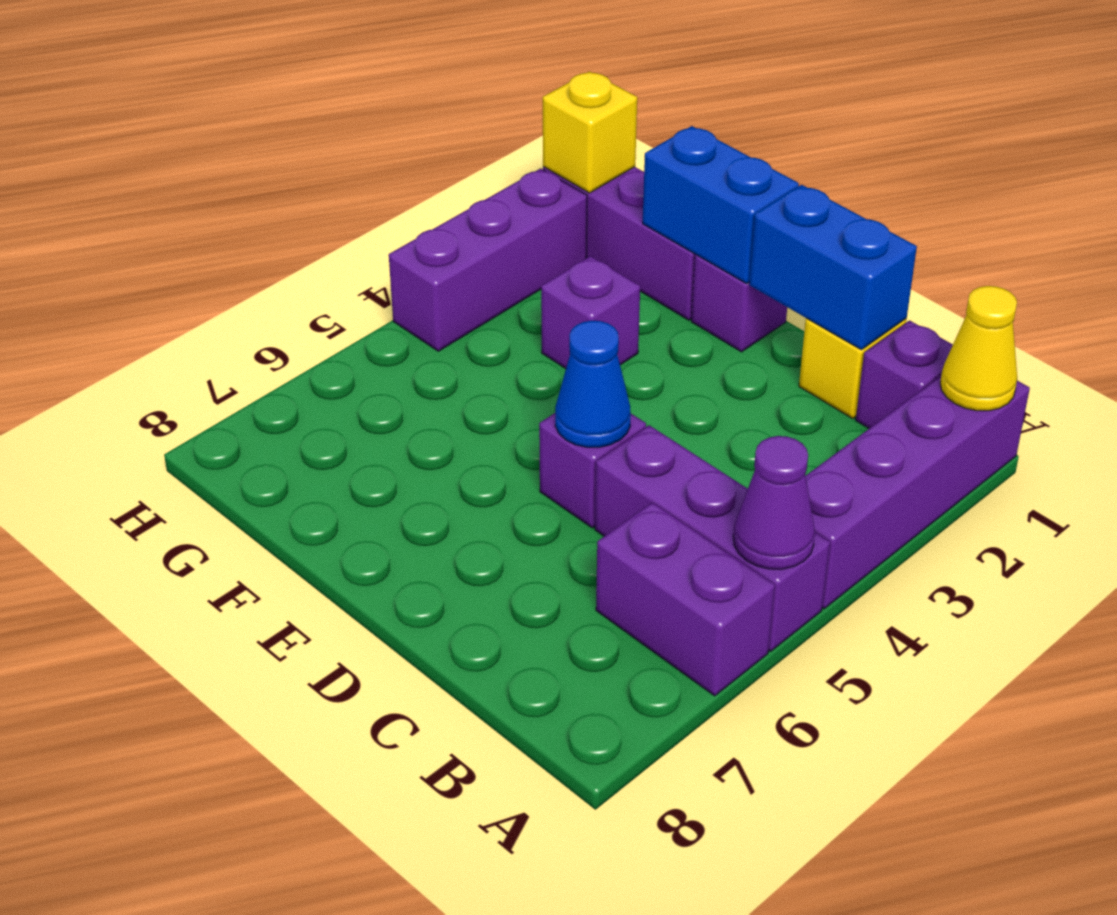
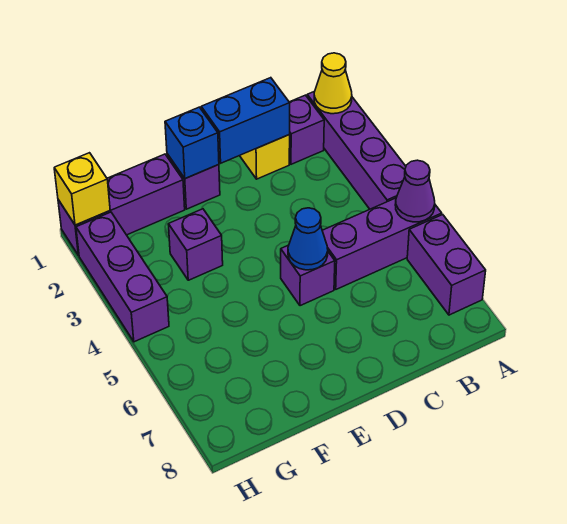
purple brick A6:B6 level 1 -> purple brick A6:A7 level 1
blue brick E1:F1 level 2 -> blue brick E1 level 2

